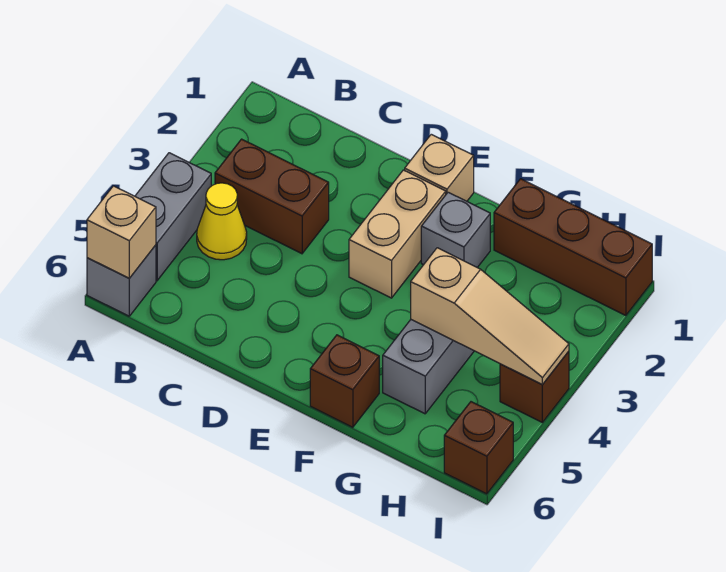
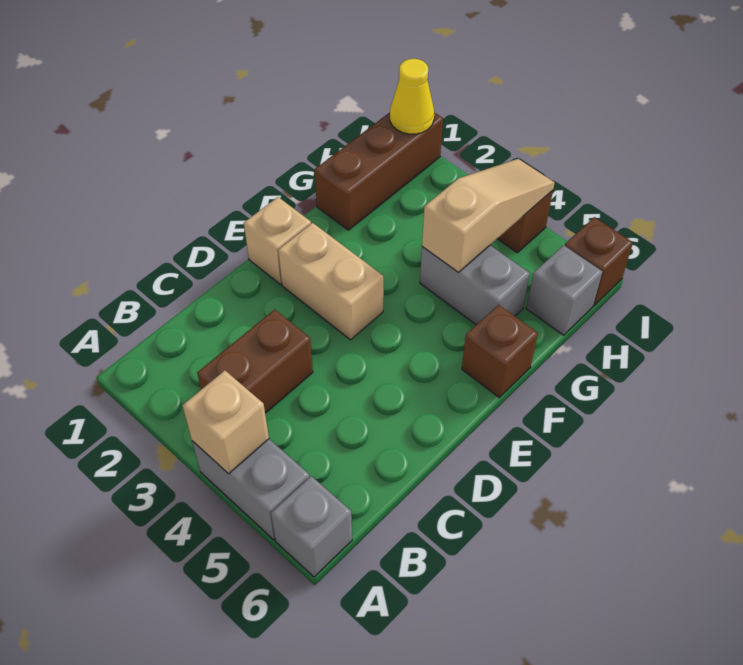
tan brick A6 level 2 -> tan brick A4 level 2
yellow cone B4 level 1 -> yellow cone I1 level 2
grey brick F2 level 1 -> grey brick H6 level 1

